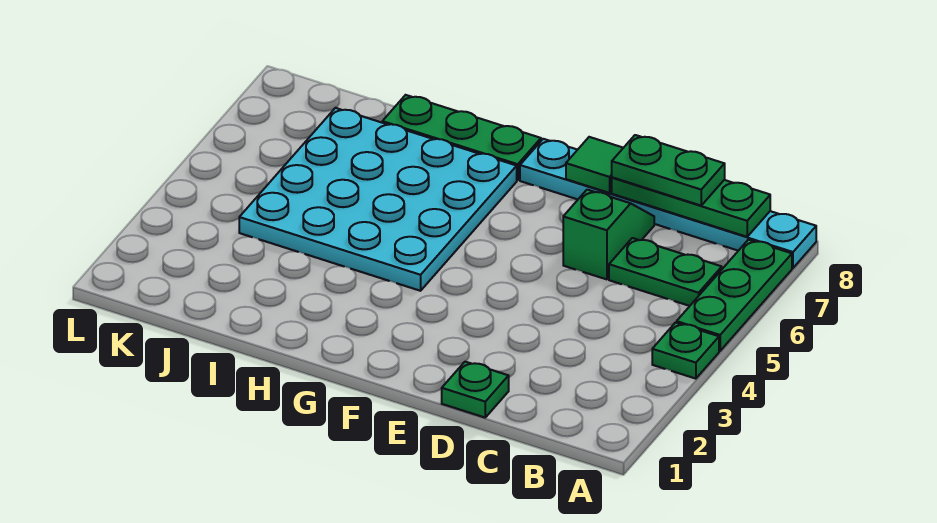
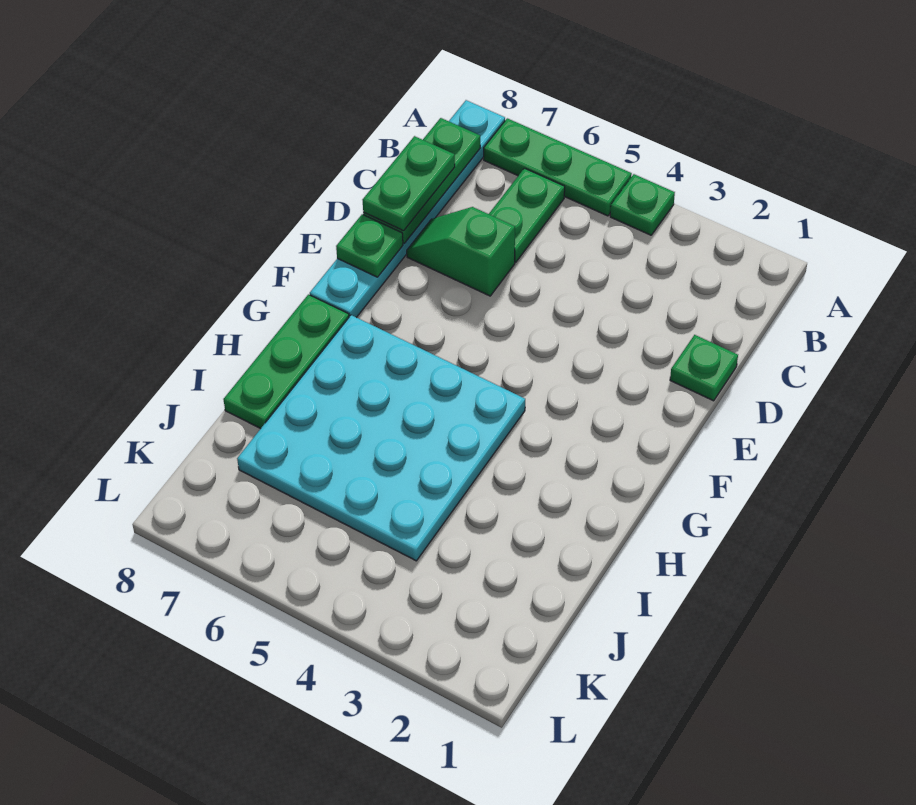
green tile E8 level 2 -> green plate E8 level 2

